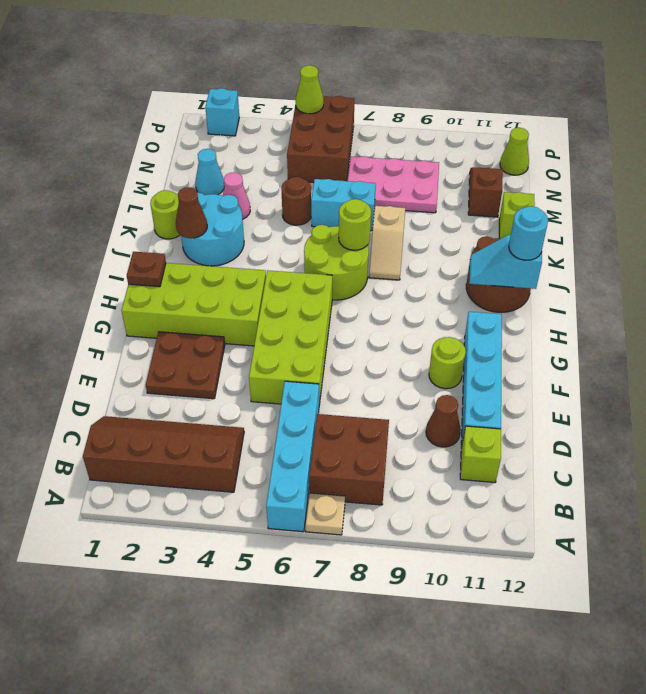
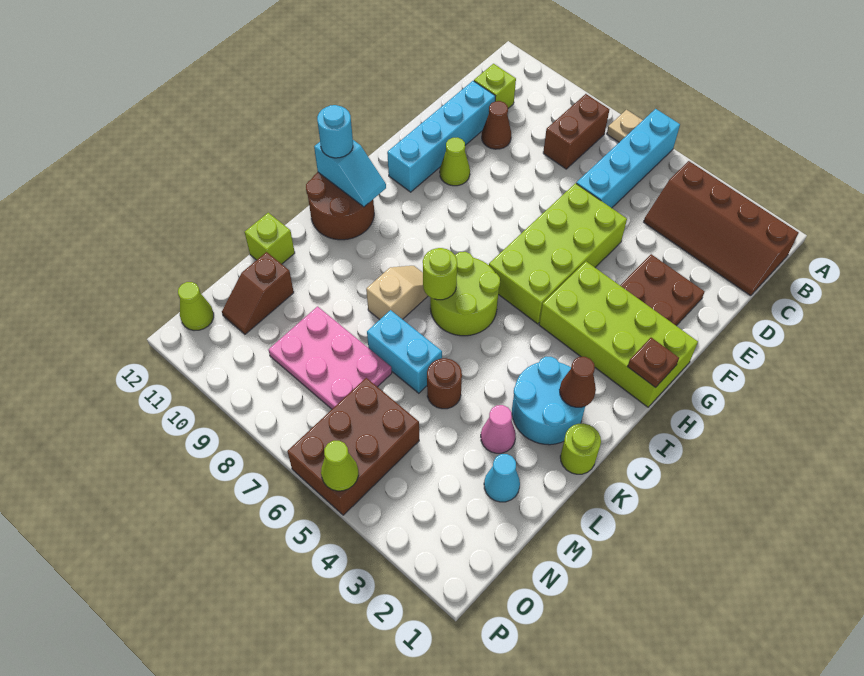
brown brick B7:C8 level 1 -> brown brick B8:C8 level 1
lime round brick F10 level 1 -> lime cone F10 level 1
cyan brick P2 level 1 -> none

